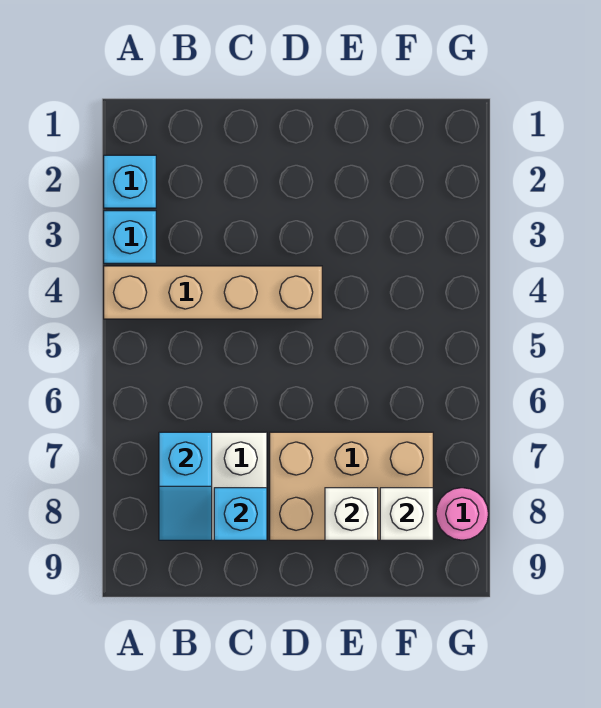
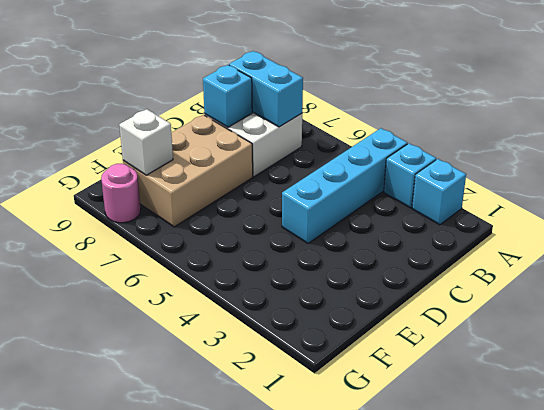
tan brick A4:D4 level 1 -> cyan brick A4:D4 level 1
cyan slope B7:B8 level 2 top 7 -> cyan brick B7:B8 level 2
white brick E8 level 2 -> none

